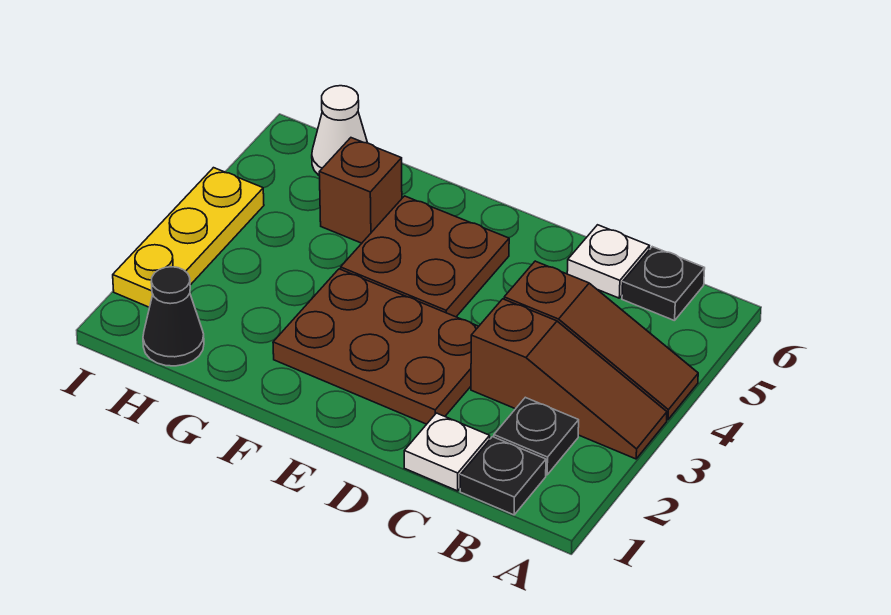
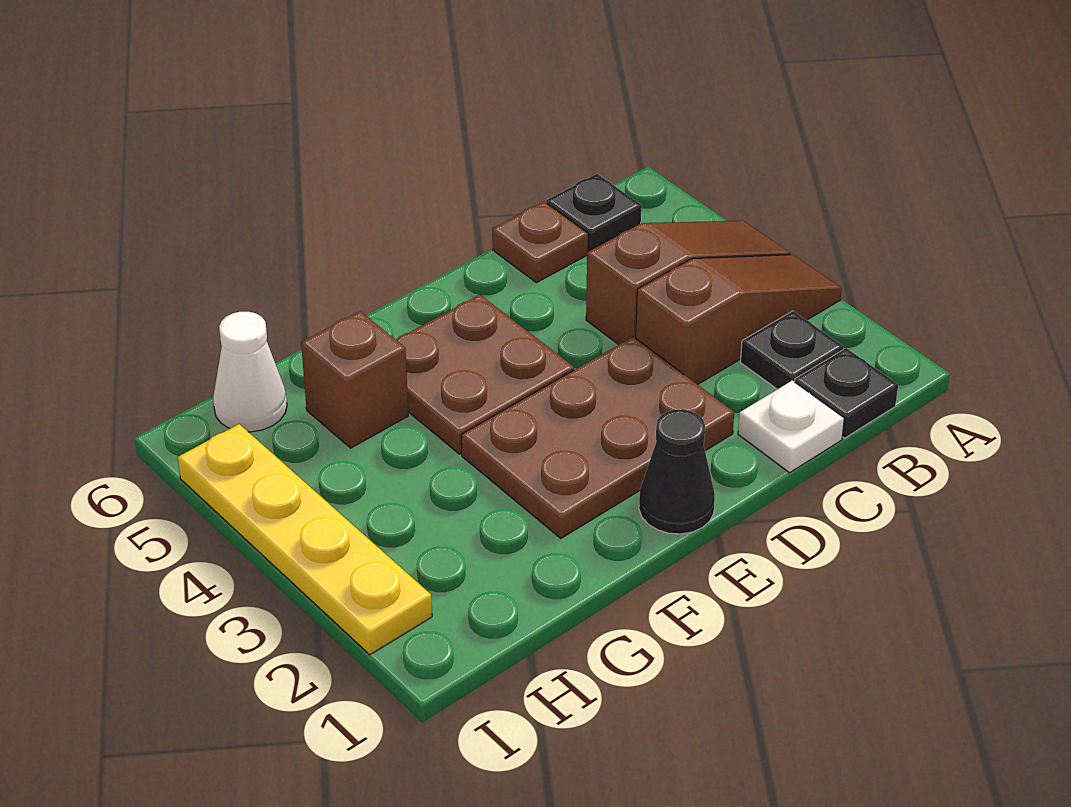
white plate C6 level 1 -> brown plate C6 level 1
black cone H1 level 1 -> black cone E1 level 1
yellow plate I2:I4 level 1 -> yellow plate I2:I5 level 1

